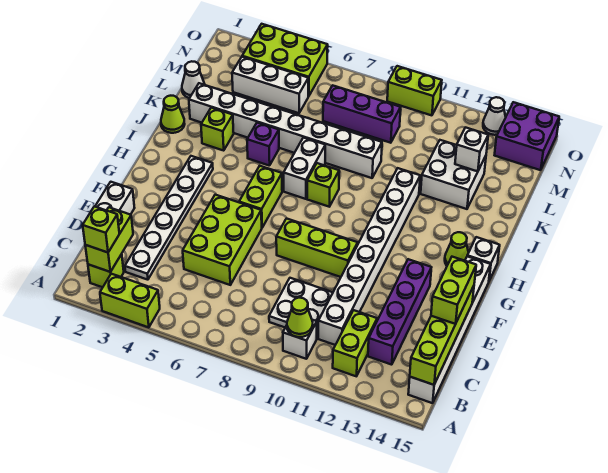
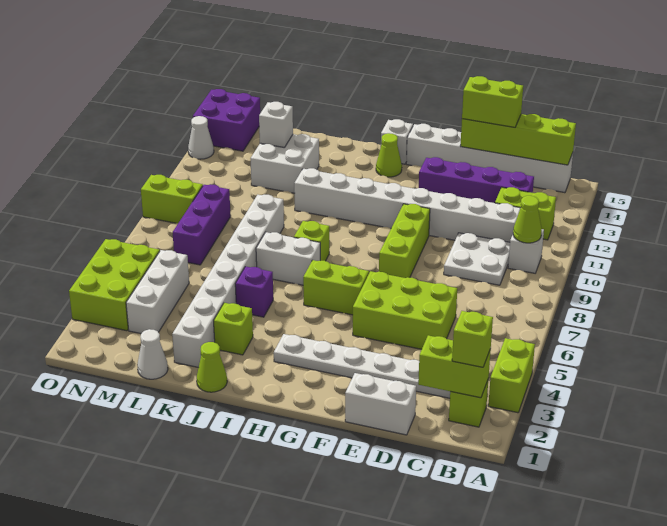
lime brick O9:O10 level 1 -> lime brick N9:O9 level 1

